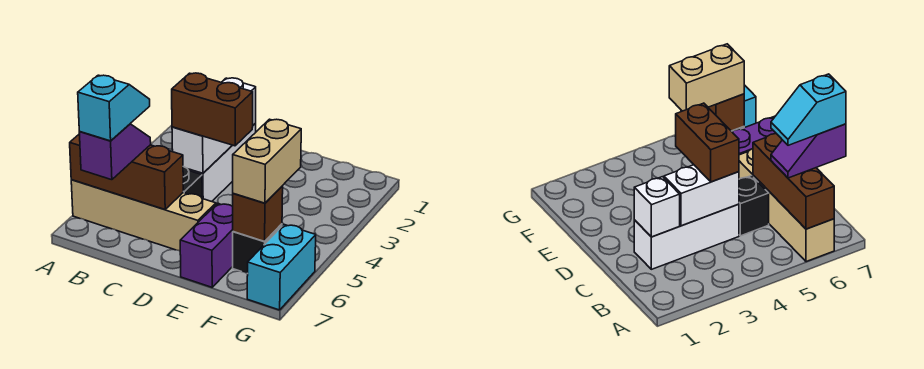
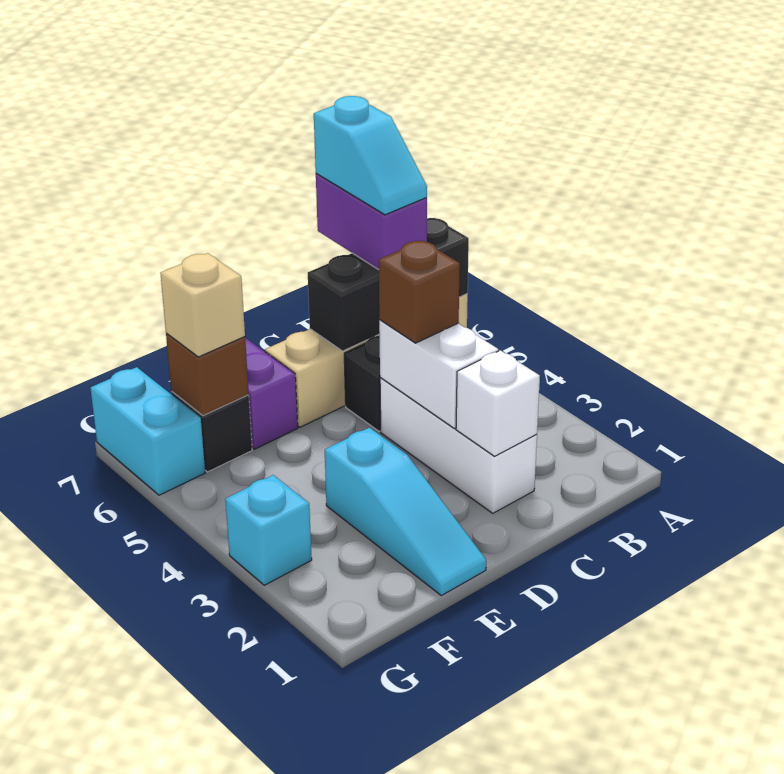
brown brick A6:C6 level 2 -> black brick A6:C6 level 2
purple slope B6:B7 level 3 top 7 -> purple brick B6:B7 level 3
brown brick C4:D4 level 3 -> brown brick C4 level 3
none -> cyan slope E1:E3 level 1 top 3
tan brick F5:F6 level 3 -> tan brick F6 level 3
none -> cyan brick G3 level 1

